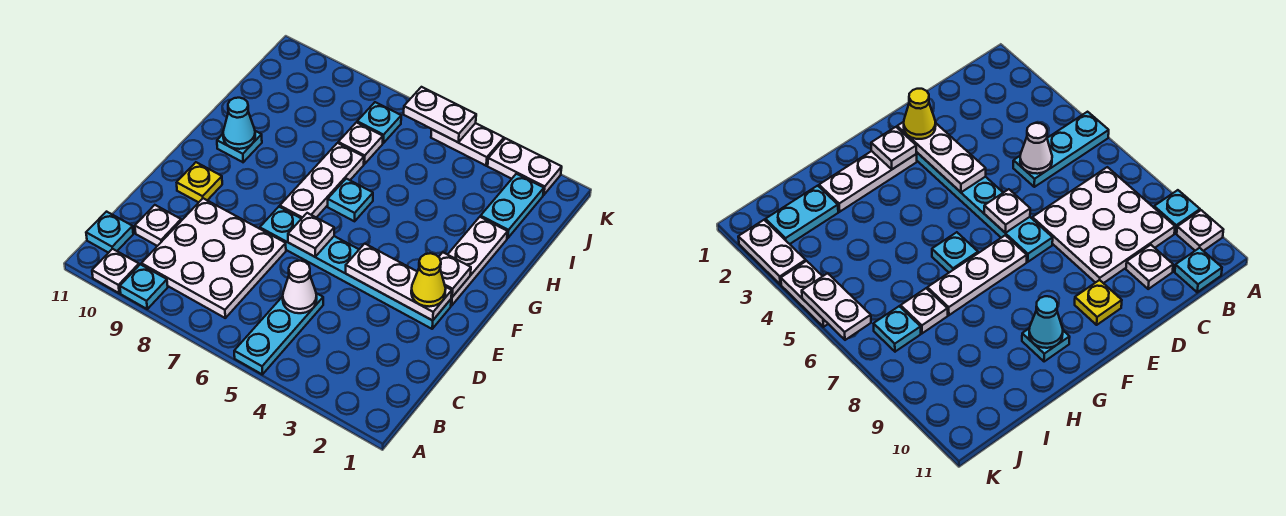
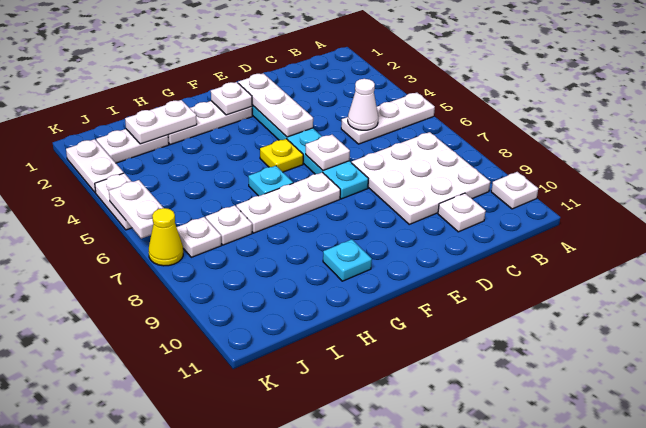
cyan plate A5:C5 level 1 -> white plate A5:C5 level 1
cyan plate A9 level 1 -> none
cyan plate B11 level 1 -> none
yellow cone E2 level 3 -> yellow cone K7 level 1
yellow plate E10 level 1 -> yellow plate F5 level 1
cyan cone G10 level 2 -> none
none -> white plate H2:I2 level 2
cyan plate I2:J2 level 1 -> white plate I2:J2 level 1
cyan plate J7 level 1 -> white plate J7 level 1

